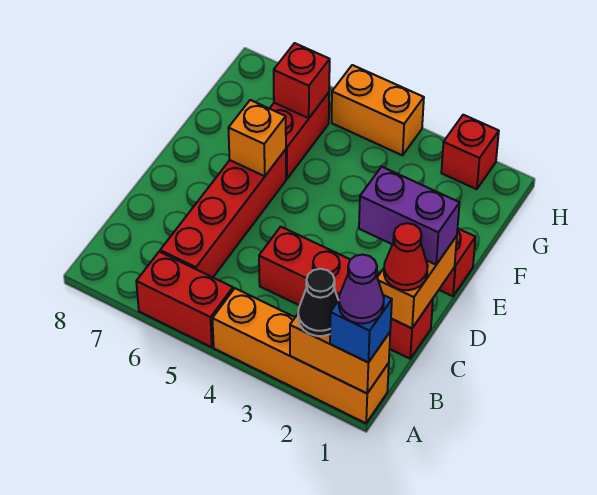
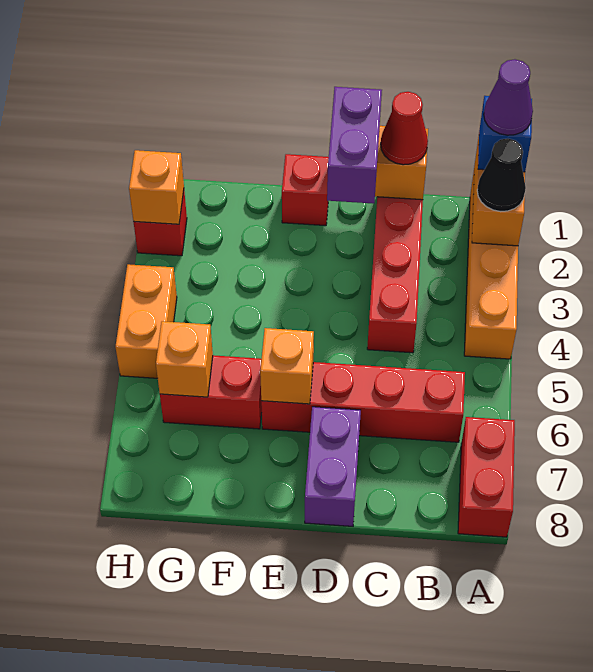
red brick A5:A6 level 1 -> red brick A7:A8 level 1
none -> purple brick D7:D8 level 1
red brick G6 level 2 -> orange brick G6 level 2
none -> orange brick H2 level 2

